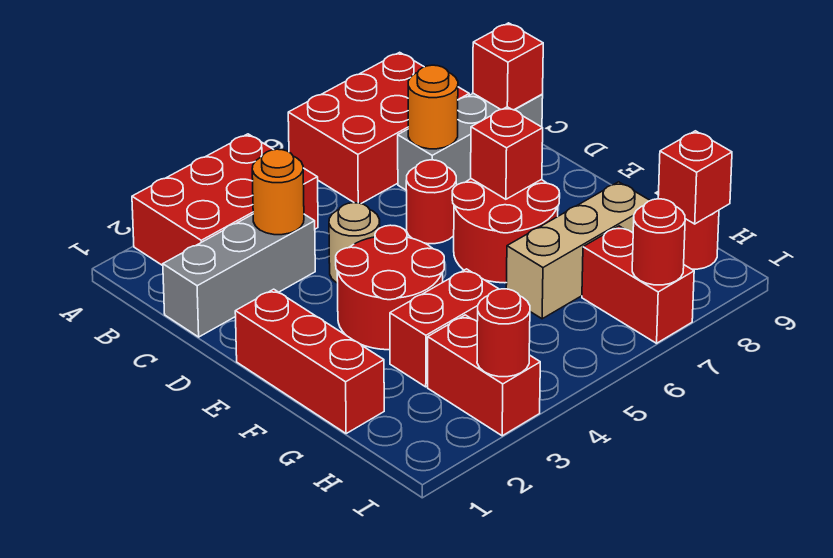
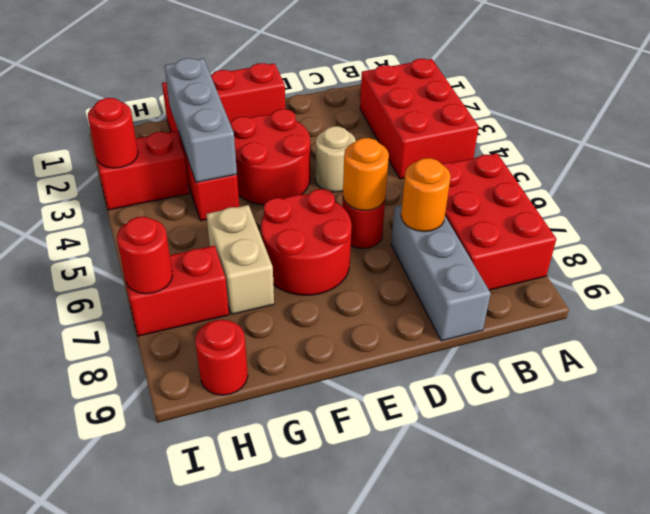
grey brick C1:C3 level 1 -> grey brick G2:G4 level 2
orange round brick C3 level 2 -> orange round brick D6 level 2
red brick C9 level 2 -> none
red brick E7 level 2 -> none
tan brick G6:G8 level 1 -> tan brick G6:G7 level 1
red brick H9 level 2 -> none

